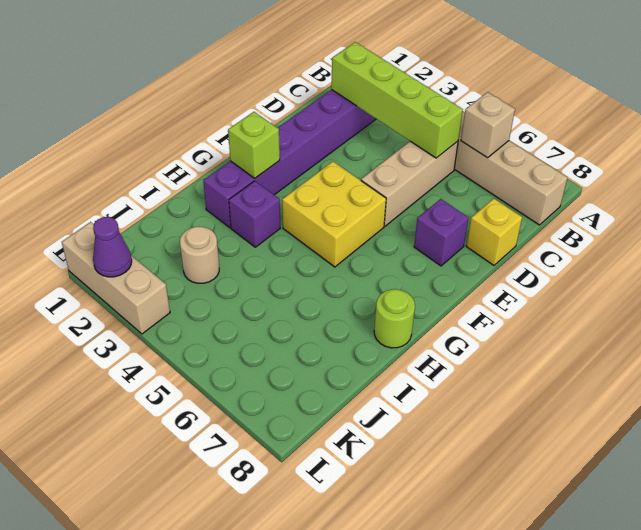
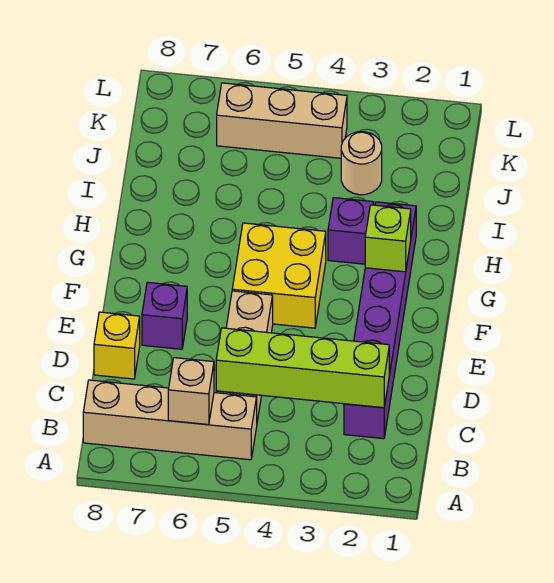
lime round brick H8 level 1 -> none
tan brick L1:L3 level 1 -> tan brick K4:K6 level 1
purple cone L2 level 2 -> none

